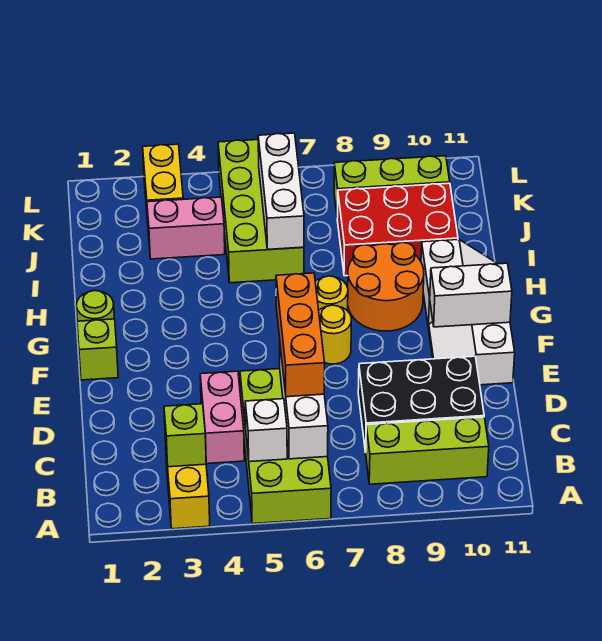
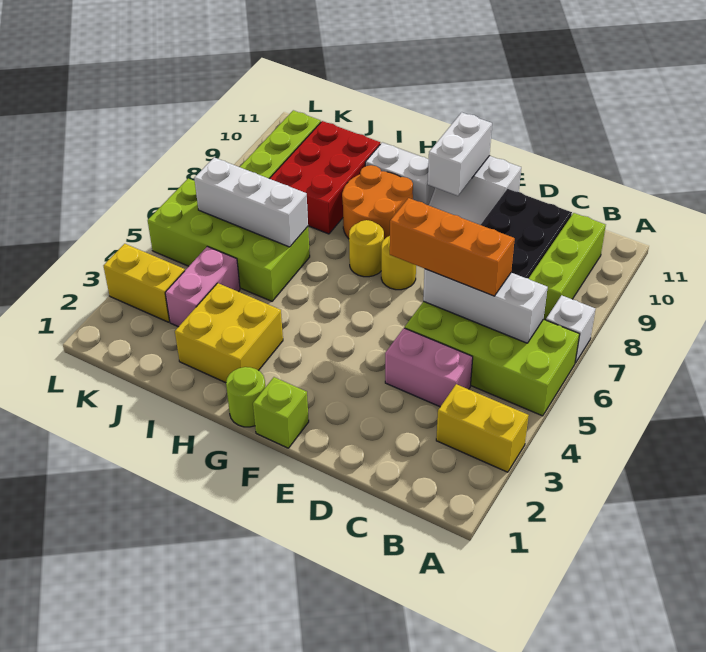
lime brick B3 level 2 -> none
white brick B5 level 2 -> white brick A7 level 1
none -> yellow brick H2:I3 level 1

